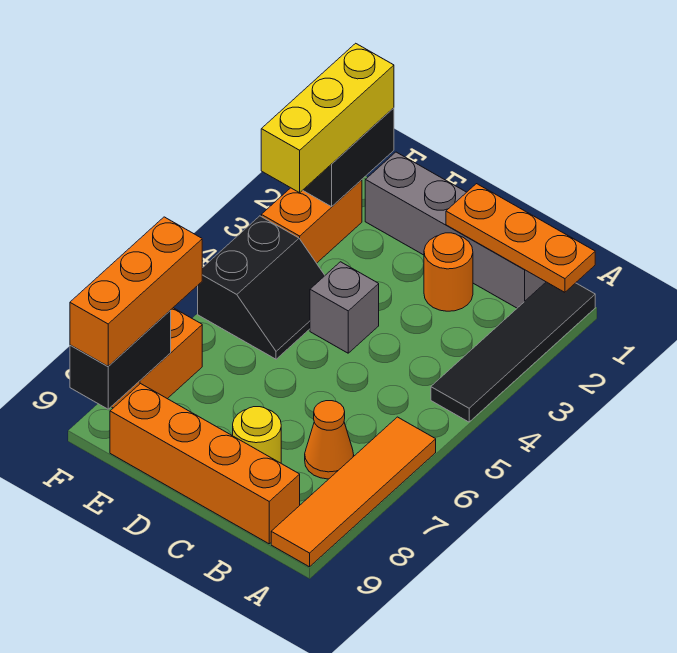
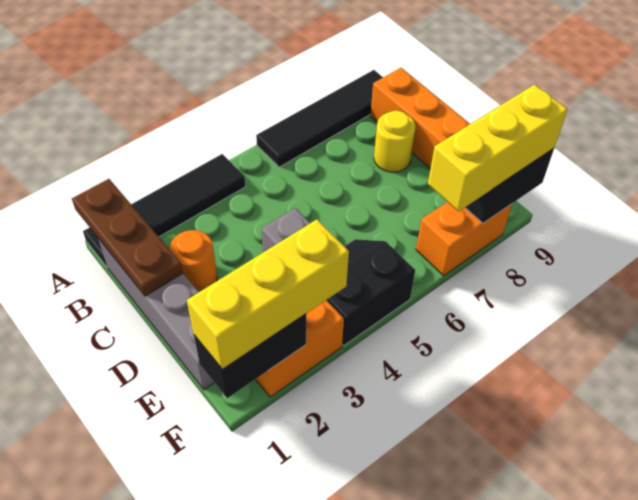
orange plate A1:C1 level 2 -> brown plate A1:C1 level 2
orange tile A6:A9 level 1 -> black tile A6:A9 level 1
orange cone B7 level 1 -> none
orange brick F7:F9 level 3 -> yellow brick F7:F9 level 3

